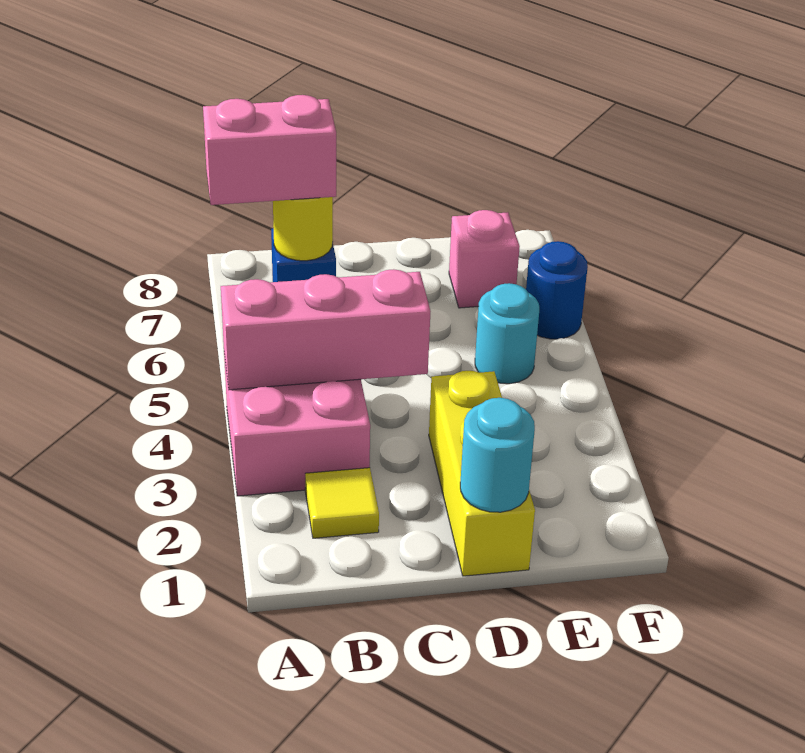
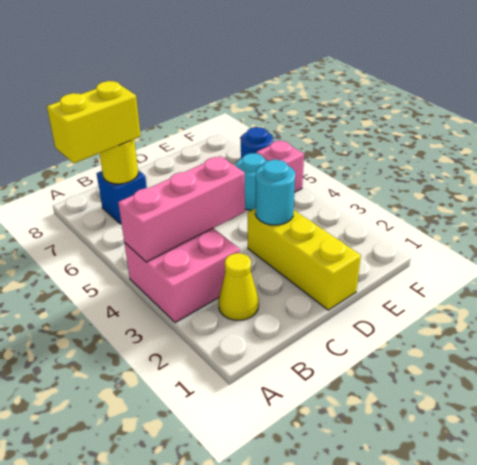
pink brick A7:B7 level 3 -> yellow brick A7:B7 level 3
yellow tile B2 level 1 -> yellow cone B2 level 1
cyan round brick D1 level 2 -> cyan round brick D3 level 2
pink brick E7 level 1 -> pink brick F5 level 1

